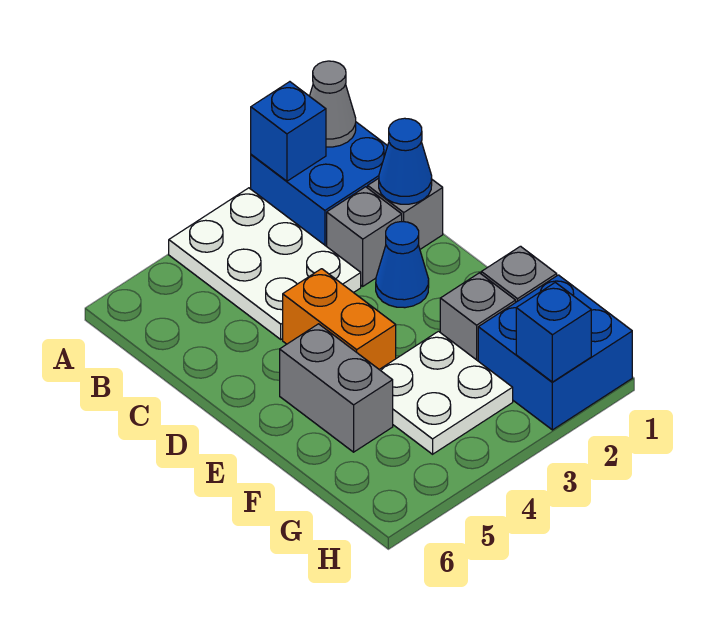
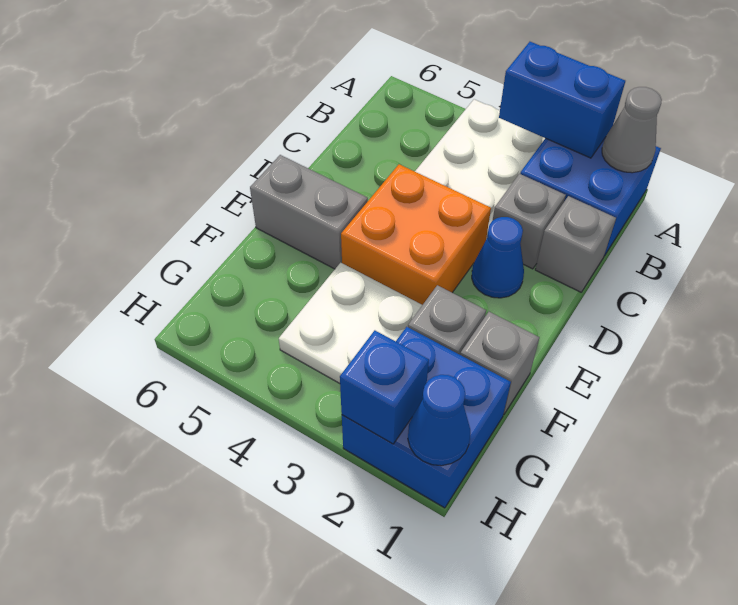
blue brick A2 level 2 -> blue brick A2:A3 level 2
blue cone C1 level 2 -> blue cone H1 level 2
orange brick D4:E4 level 1 -> orange brick D3:E4 level 1
grey brick E5:F5 level 1 -> grey brick E5:E6 level 1

